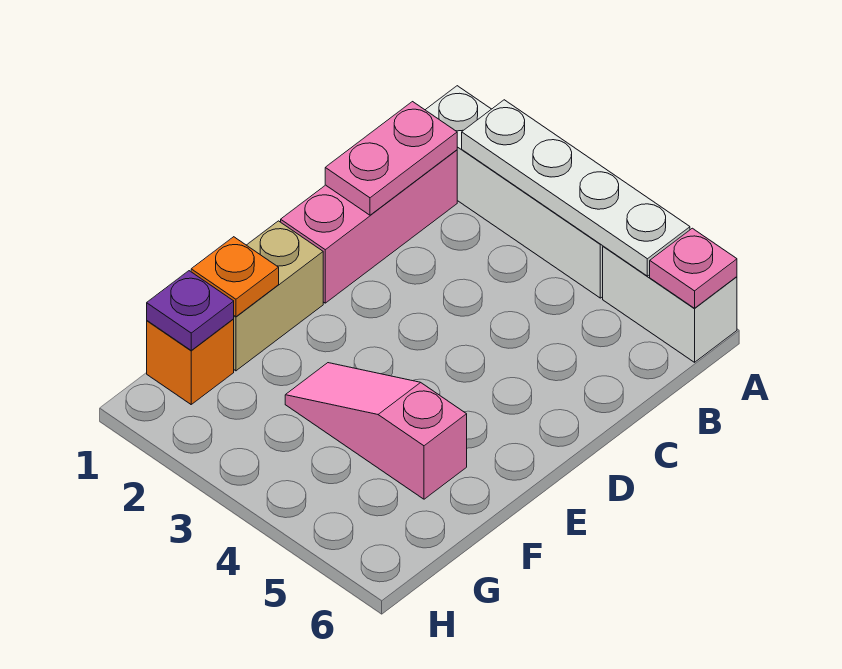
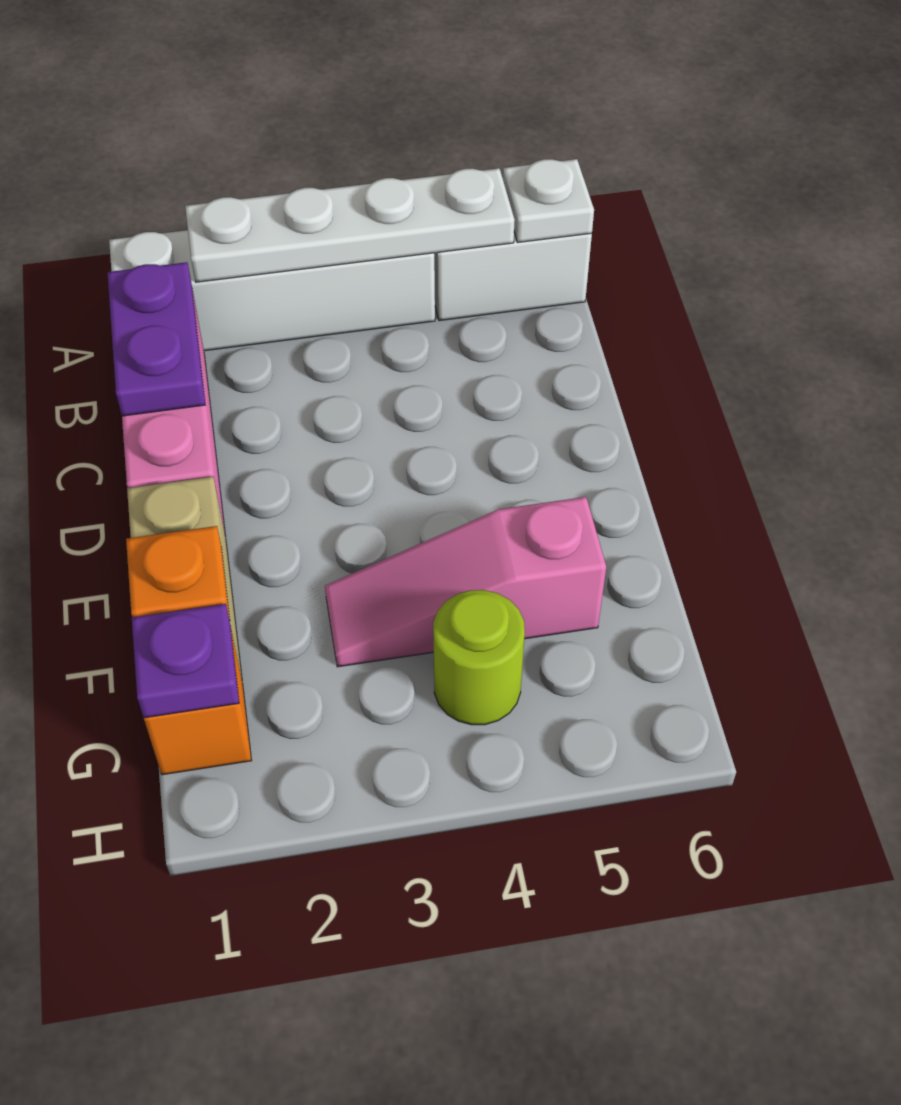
pink plate A6 level 2 -> white plate A6 level 2
pink plate B1:C1 level 2 -> purple plate B1:C1 level 2
none -> lime round brick G4 level 1

